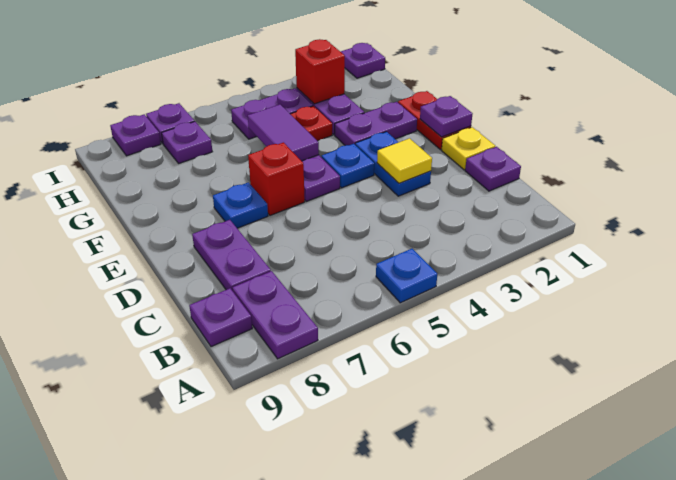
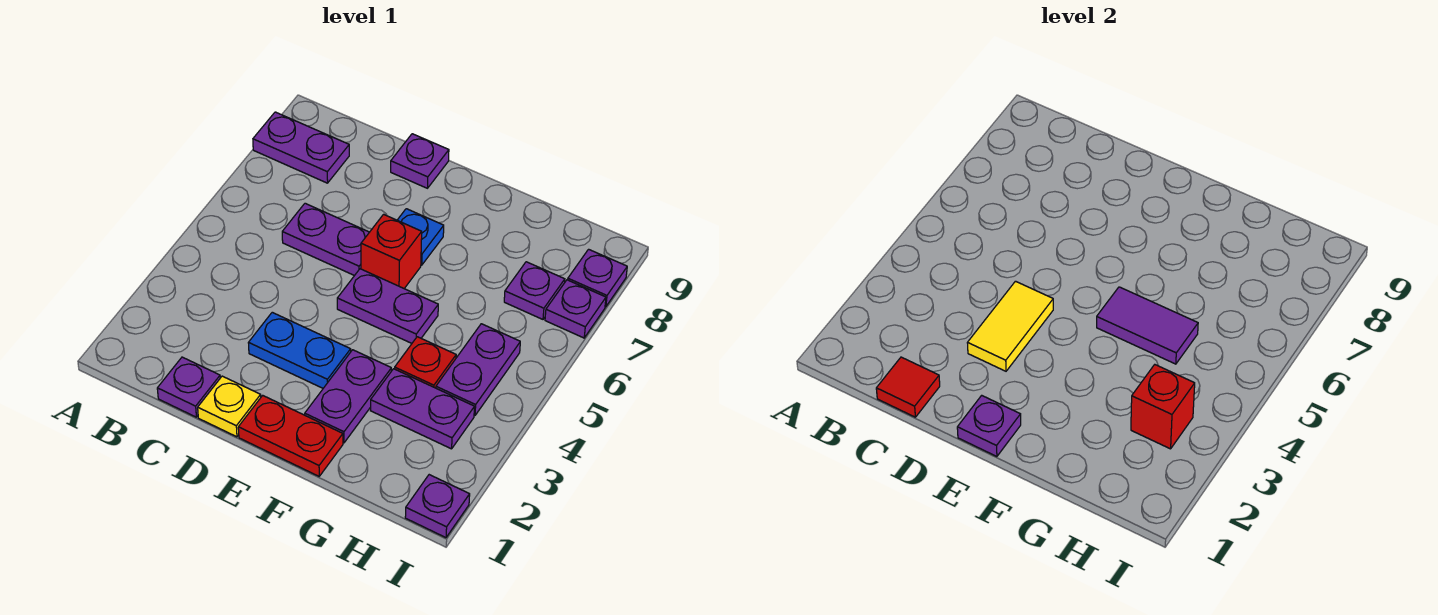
blue plate A5 level 1 -> none
purple plate B9 level 1 -> purple plate D9 level 1
none -> red tile C1 level 2
purple plate C8:D8 level 1 -> purple plate C6:D6 level 1
yellow tile D3 level 2 -> yellow tile D3:D4 level 2
blue plate E4 level 1 -> none

